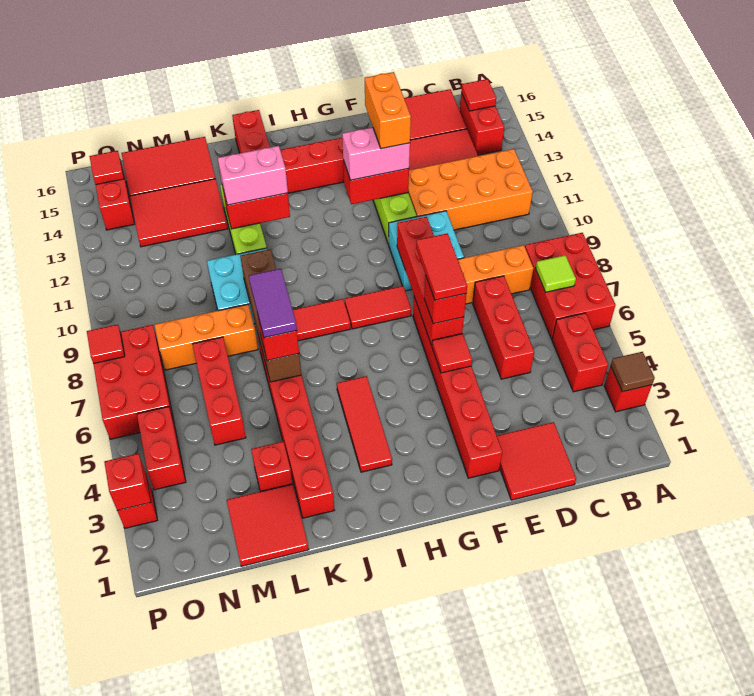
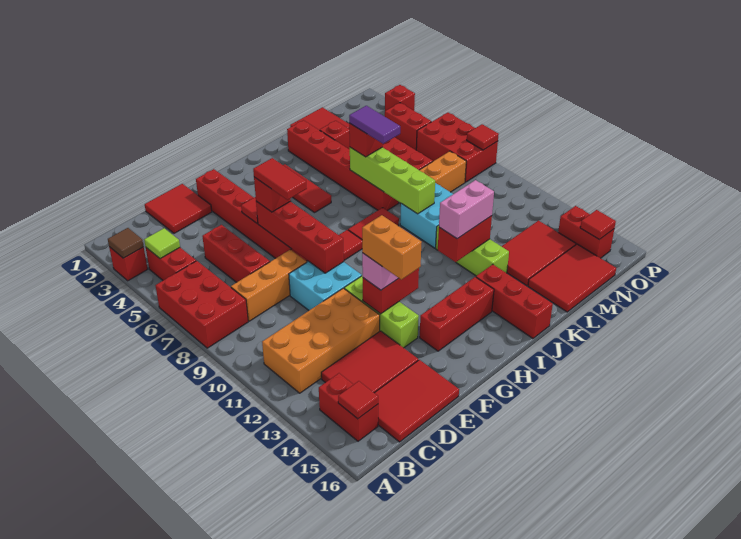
lime tile B7 level 2 -> lime tile B4 level 2
brown brick K6:K9 level 2 -> lime brick K6:K9 level 2
red brick P3 level 2 -> none

